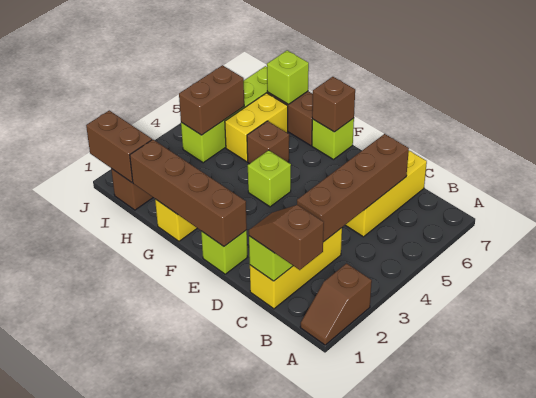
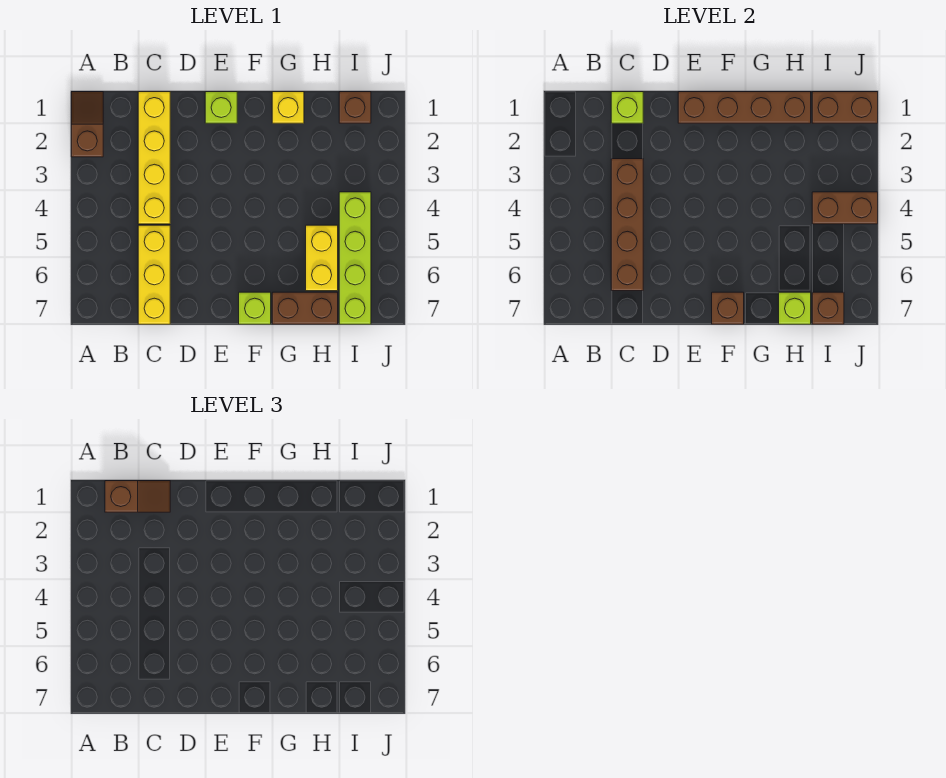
yellow brick C1:C3 level 1 -> yellow brick C1:C4 level 1
lime brick F4 level 1 -> none
brown brick G5 level 1 -> brown brick I7 level 2
brown brick I4:I5 level 2 -> brown brick I4:J4 level 2

